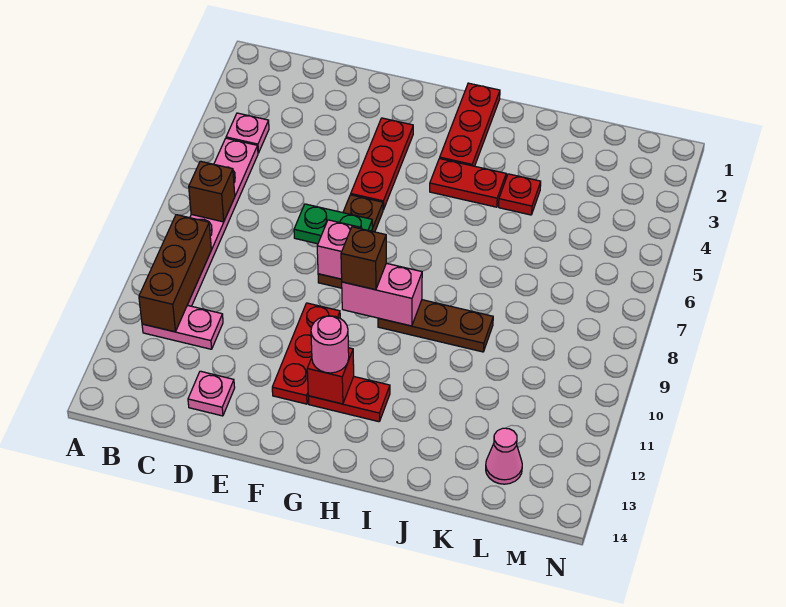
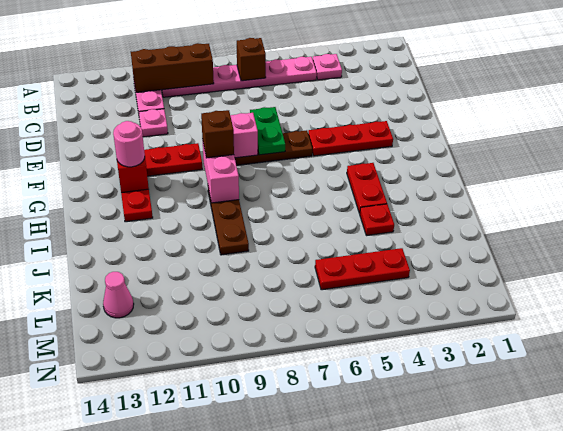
pink plate D13 level 1 -> pink plate D11 level 1
red plate H1:H3 level 1 -> red plate L4:L6 level 1

